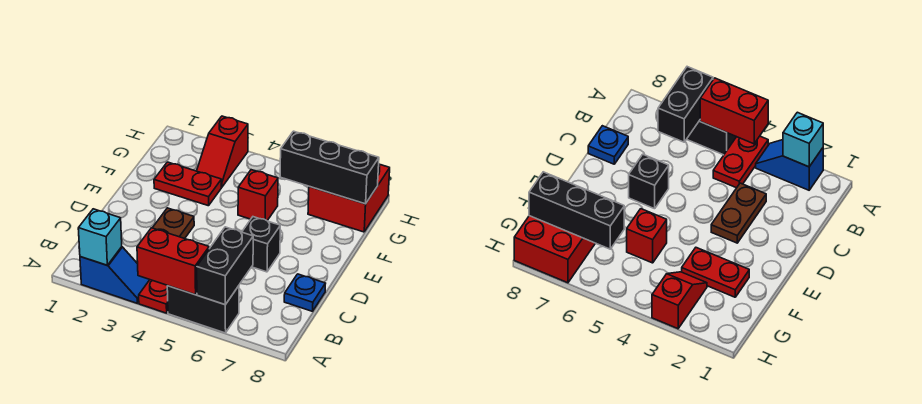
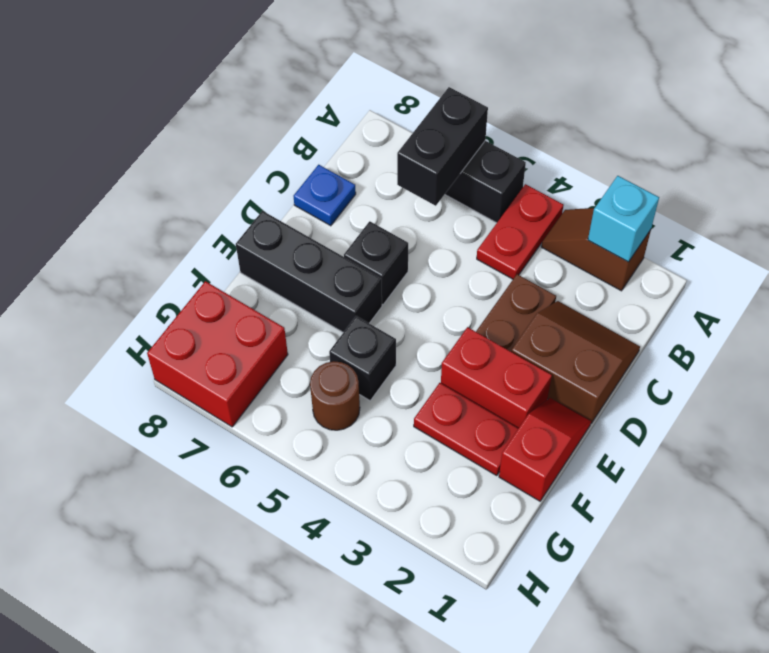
blue slope A2:A3 level 1 top 2 -> brown slope A2:A3 level 1 top 2
red brick A4:A5 level 2 -> red brick E2:E3 level 1
none -> brown slope C1:D2 level 1 top D
red brick F5 level 1 -> black brick F5 level 1
red slope G3:H3 level 1 top H -> red slope E1:F1 level 1 top F
none -> brown round brick G5 level 1
black brick G6:G8 level 2 -> black brick E6:E8 level 1

